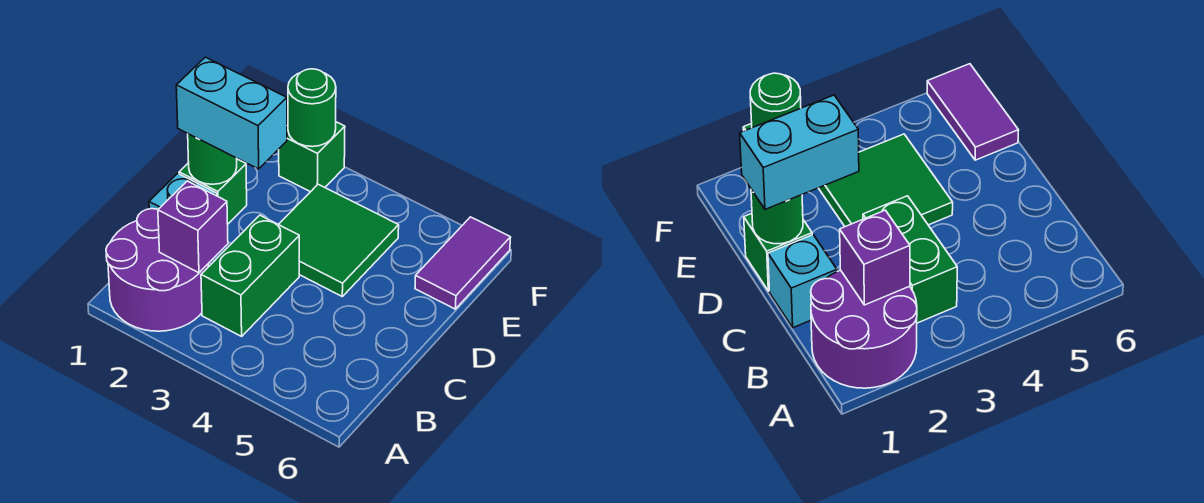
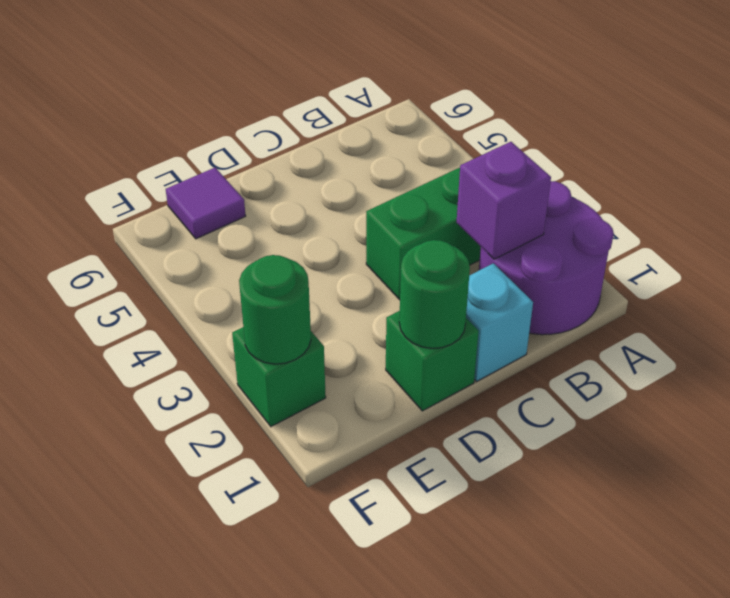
cyan brick D1:D2 level 3 -> none
green tile D3:E4 level 1 -> none
purple tile E6:F6 level 1 -> purple tile E6 level 1

